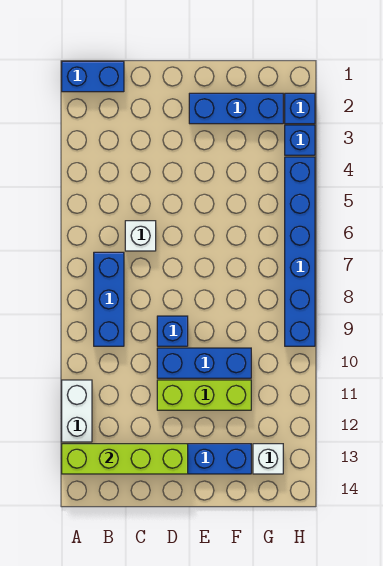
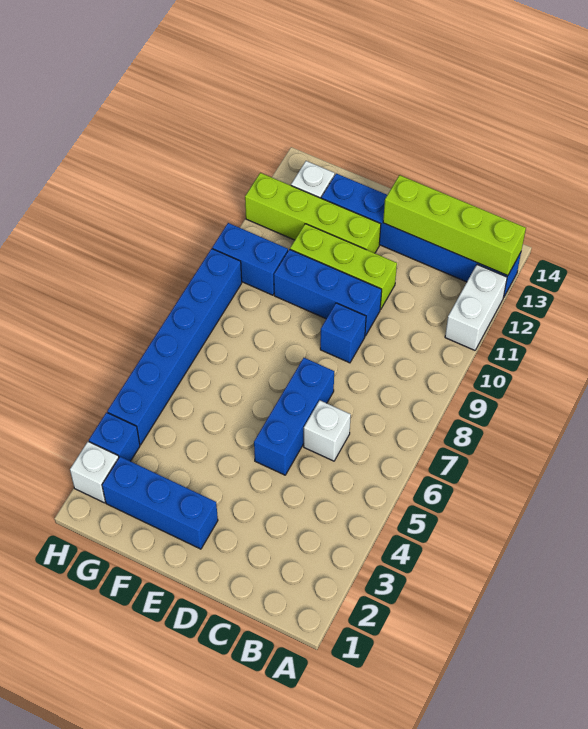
blue brick A1:B1 level 1 -> blue brick G10:H10 level 1
blue brick B7:B9 level 1 -> blue brick D5:D7 level 1
none -> lime brick E12:H12 level 1
blue brick H2 level 1 -> white brick H2 level 1

